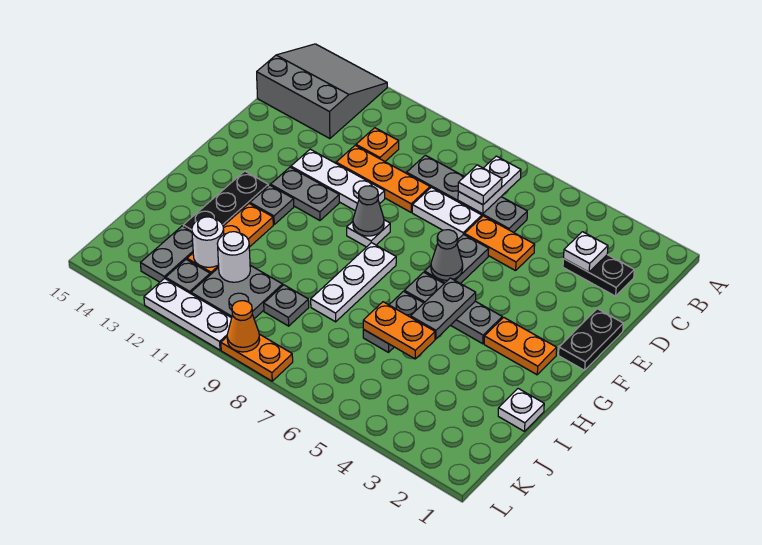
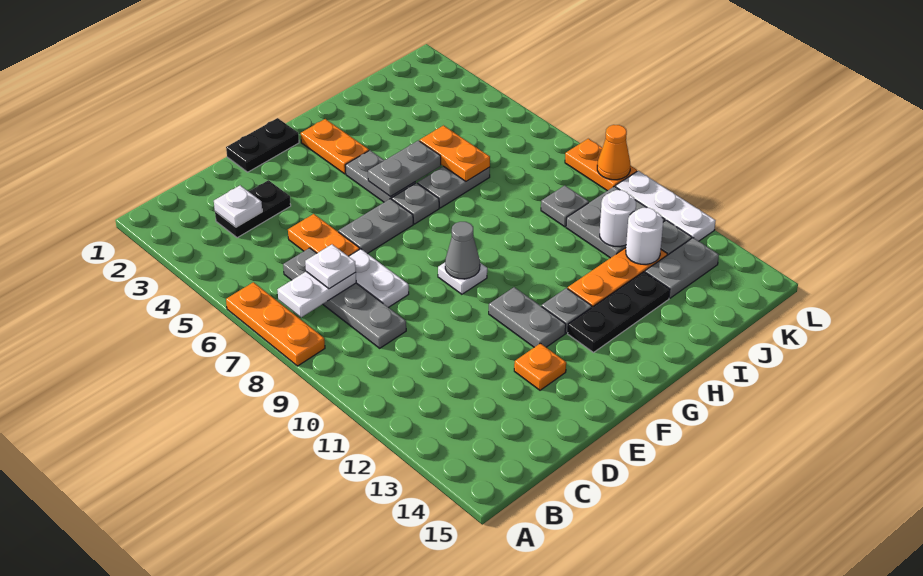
grey slope A13:C15 level 1 top C -> none
black plate C2:C3 level 1 -> black plate C3:D3 level 1
orange plate C11 level 1 -> orange plate E13 level 1
orange plate D9:D11 level 1 -> orange plate A6:A8 level 1
white plate E10:E12 level 1 -> none
grey cone F6 level 2 -> none
white plate G8:I8 level 1 -> none
white plate I1 level 1 -> none

